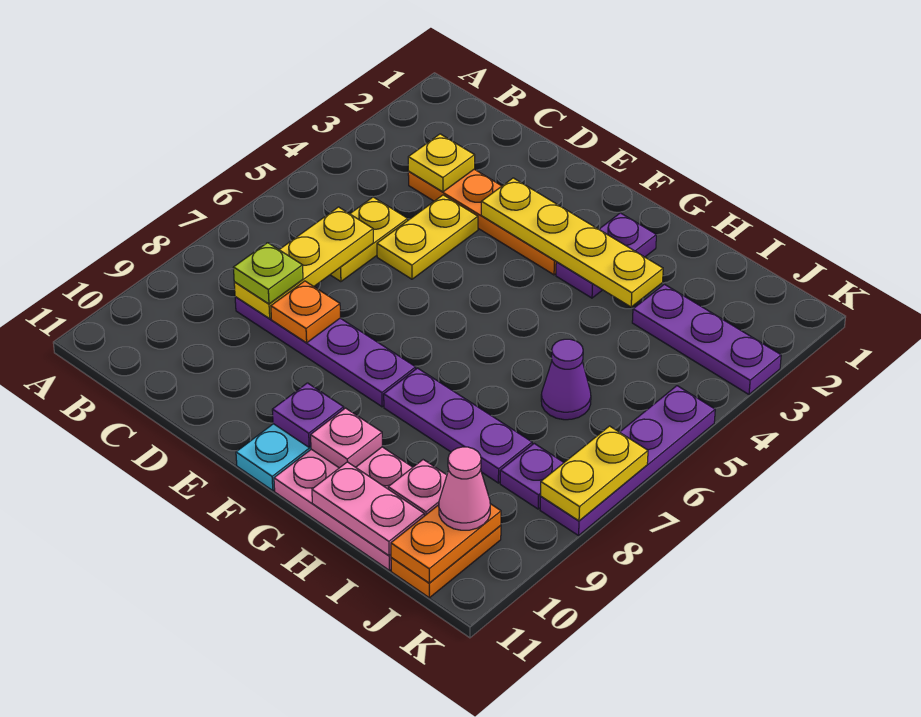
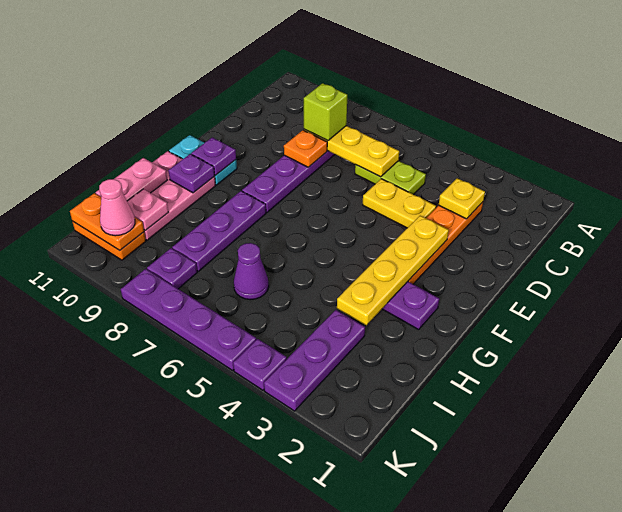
yellow plate C5:C6 level 1 -> lime plate C5:C6 level 1
lime plate C8 level 3 -> lime brick C8 level 3
pink plate G10 level 2 -> purple plate G10 level 2
none -> purple plate K4 level 1
yellow plate K7:K8 level 2 -> none

